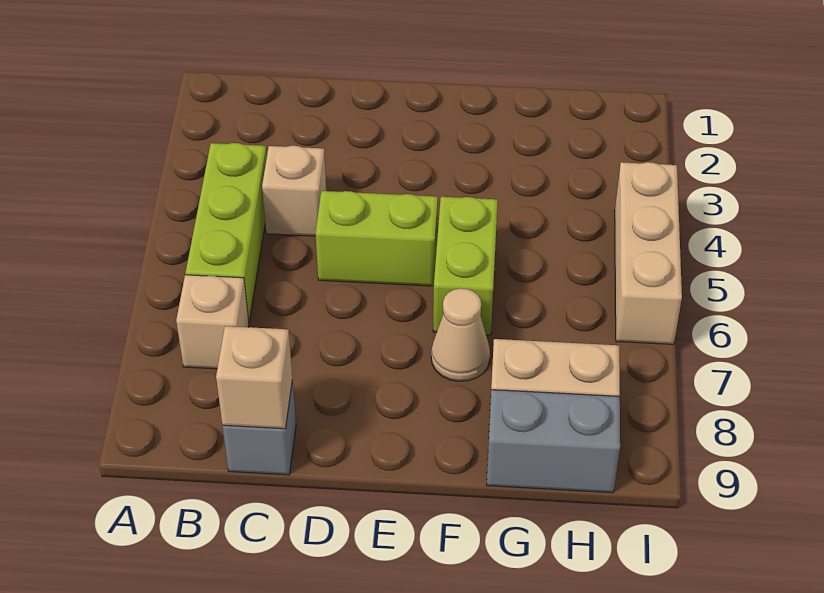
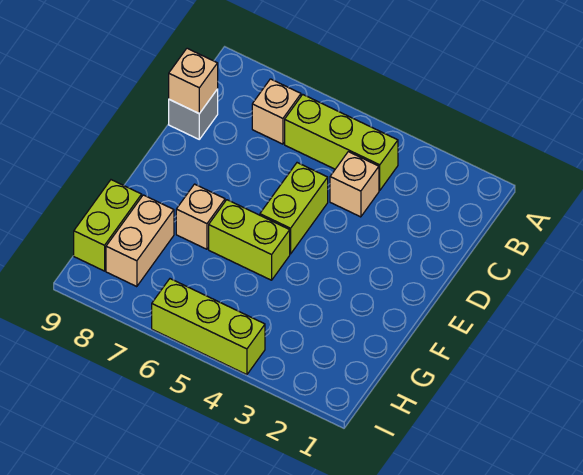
tan cone F7 level 1 -> tan brick F7 level 1
grey brick G9:H9 level 1 -> lime brick G9:H9 level 1
tan brick I4:I6 level 1 -> lime brick I4:I6 level 1

